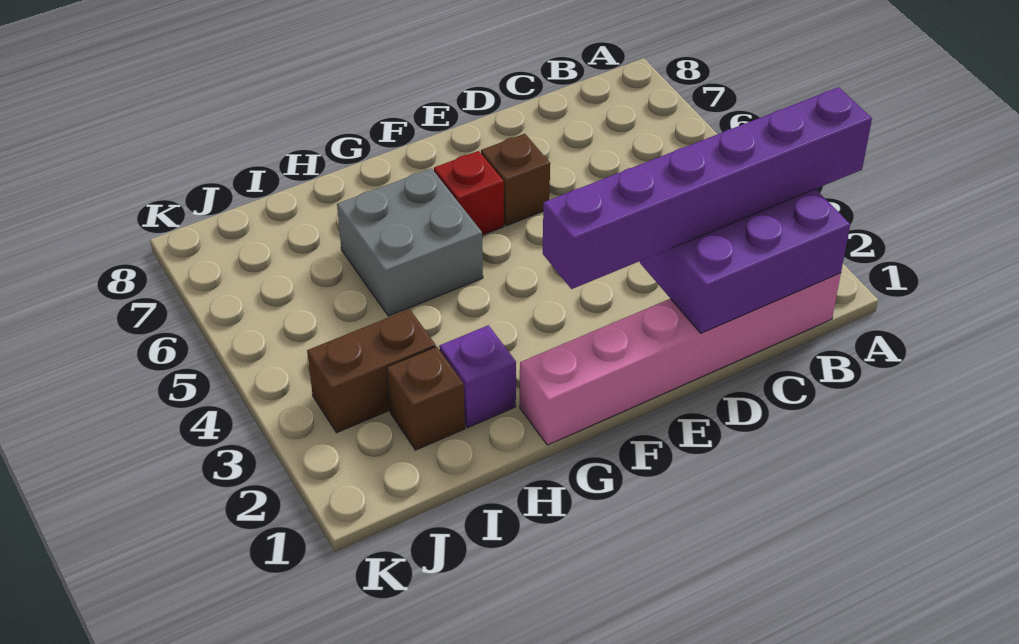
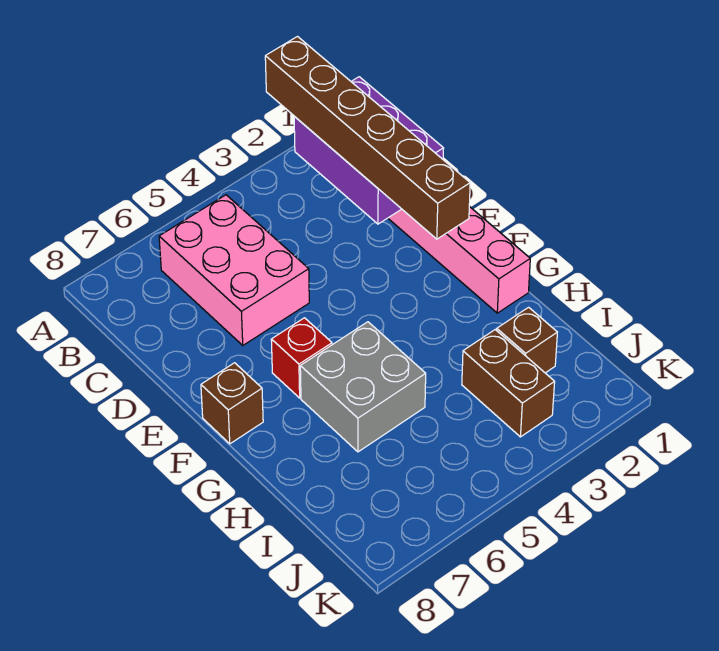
purple brick A2:F2 level 3 -> brown brick A2:F2 level 3
none -> pink brick B5:D6 level 1
brown brick E6 level 1 -> brown brick F8 level 1
purple brick H2 level 1 -> none

